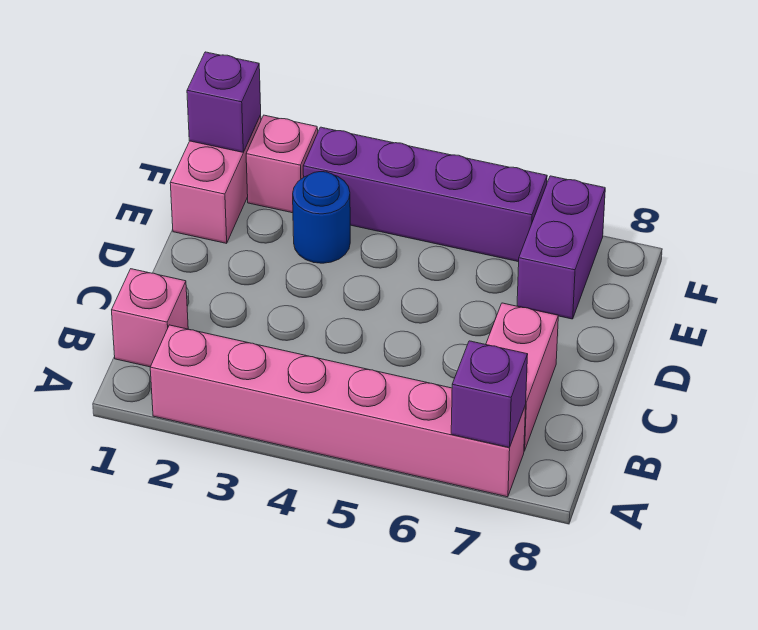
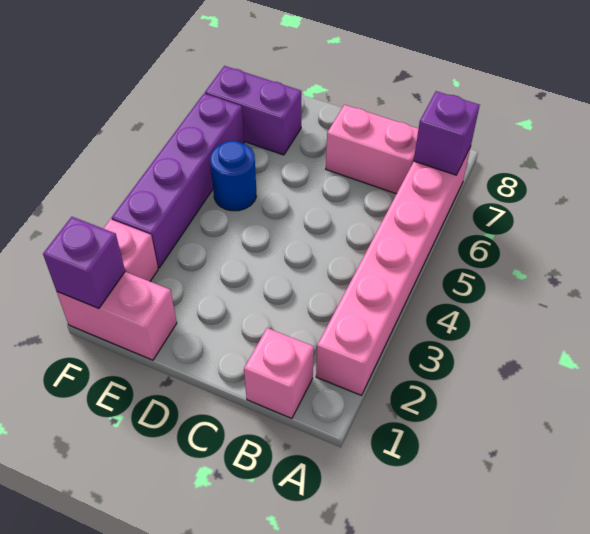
blue round brick E3 level 1 -> blue round brick E5 level 1

